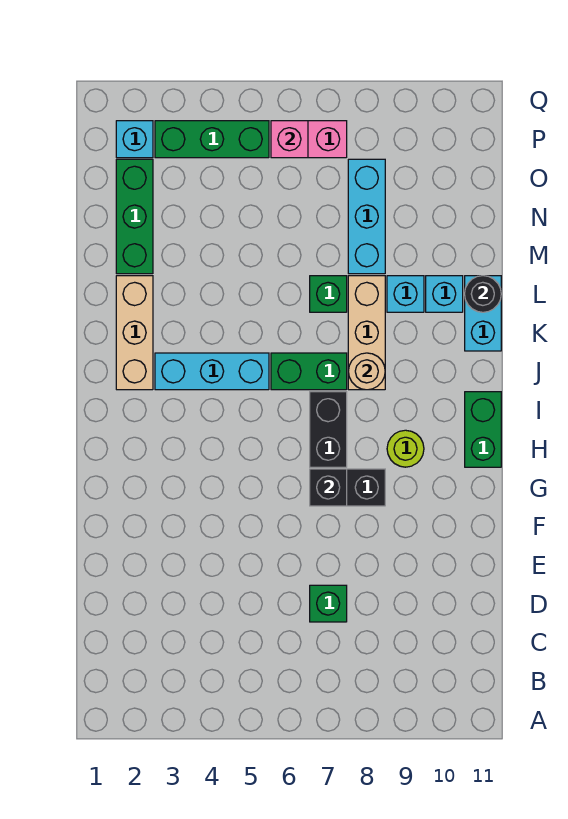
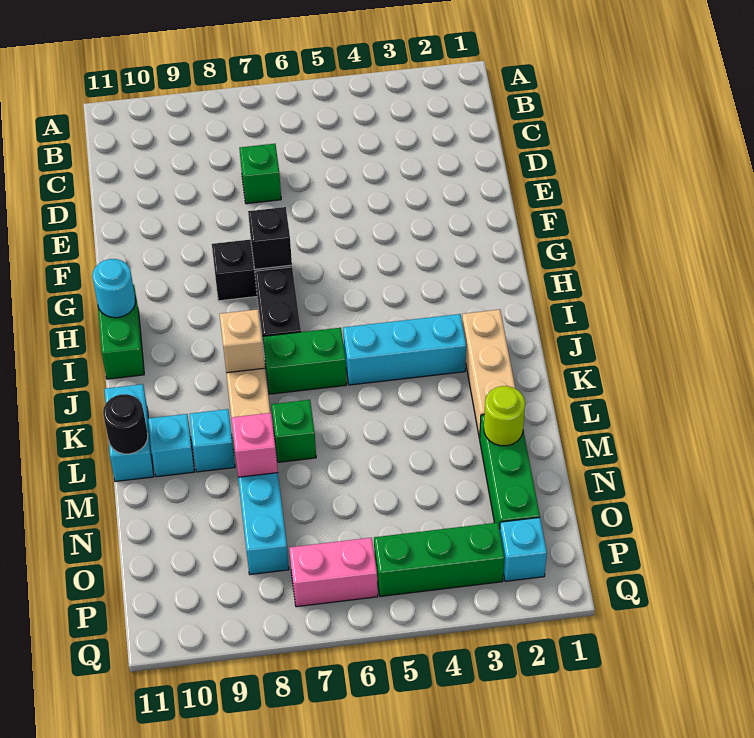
lime round brick H9 level 1 -> lime round brick M2 level 2
none -> cyan round brick H11 level 2
tan round brick J8 level 2 -> tan brick J8 level 2
pink brick P6 level 2 -> pink brick M8 level 2

